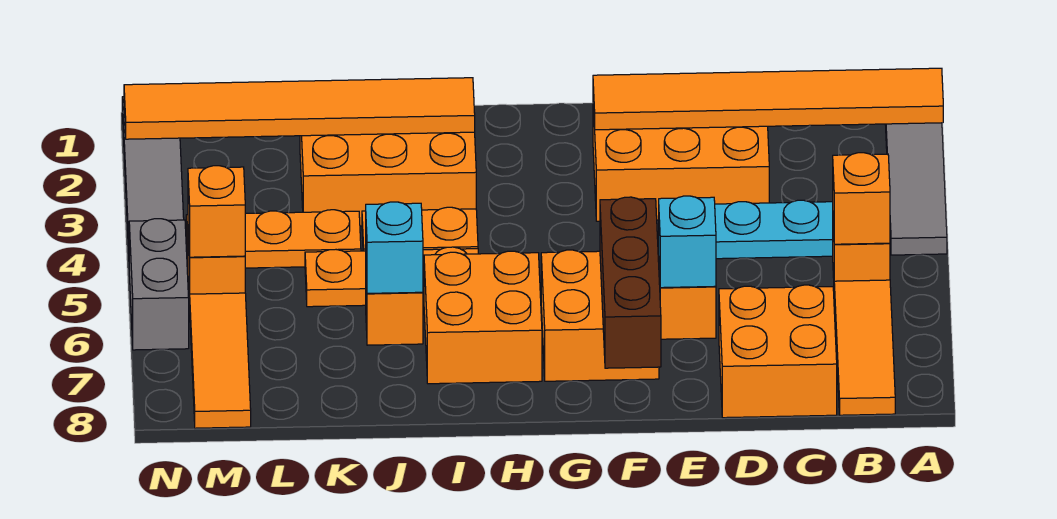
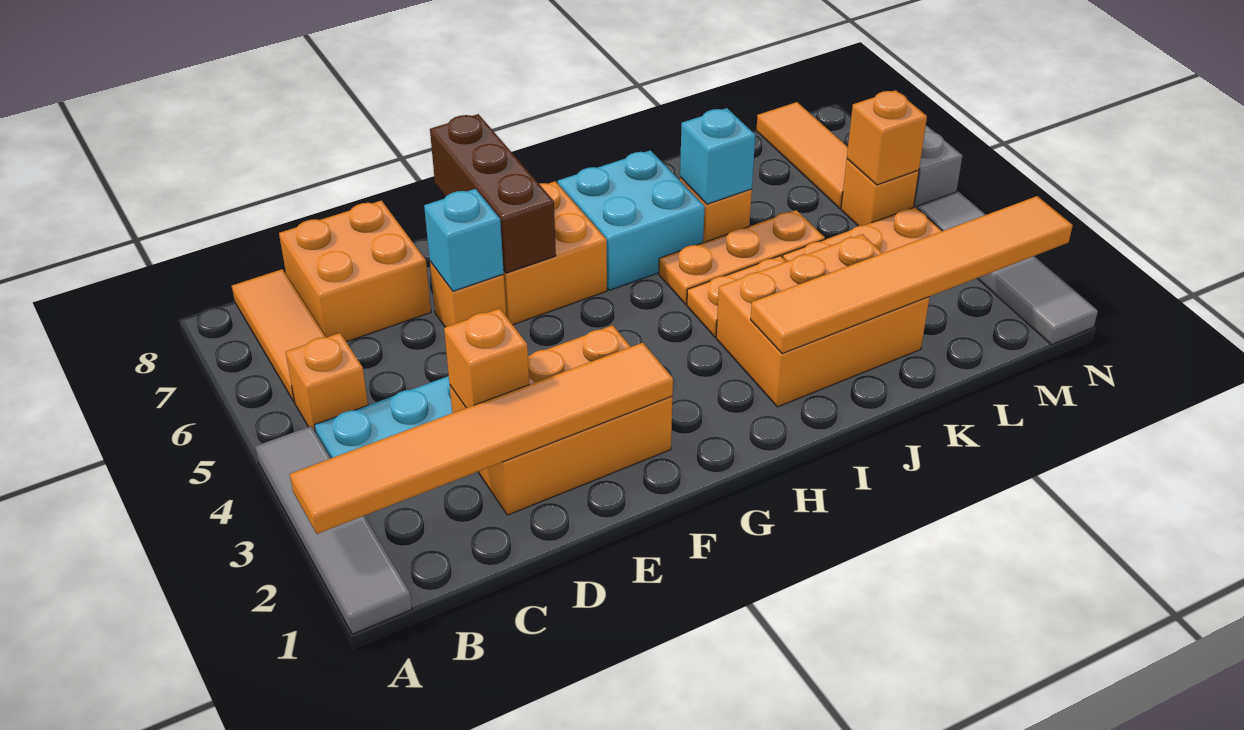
orange brick B5 level 2 -> orange brick D3 level 2
orange brick H6:I7 level 1 -> cyan brick H6:I7 level 1

